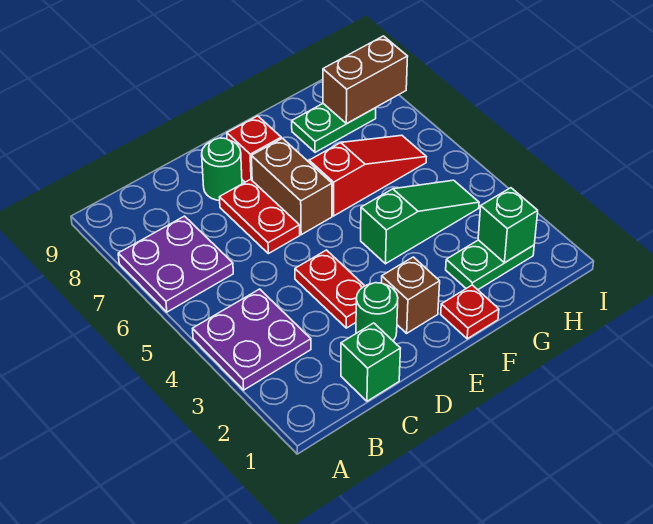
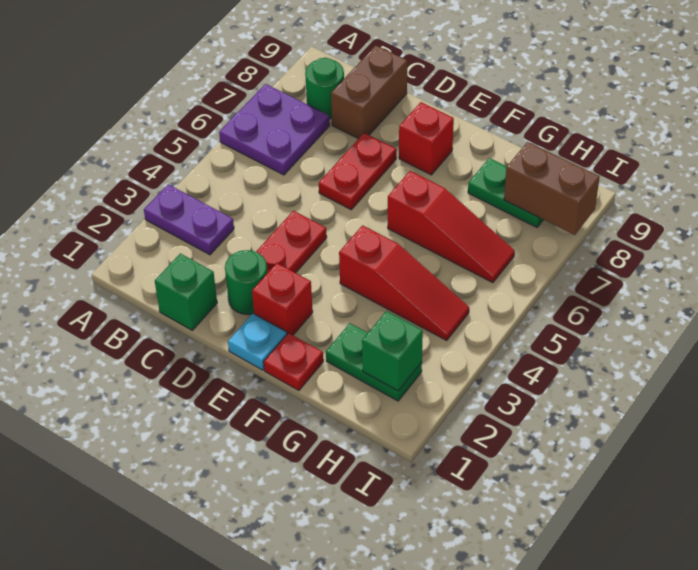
purple plate A3:B4 level 1 -> purple plate A3:B3 level 1
green round brick D8 level 1 -> green round brick B8 level 1
none -> cyan plate E1 level 1
brown brick E2 level 1 -> red brick E2 level 1
brown brick E6:E7 level 1 -> brown brick C8:C9 level 1
green slope F4:H4 level 1 top F -> red slope F4:H4 level 1 top F

